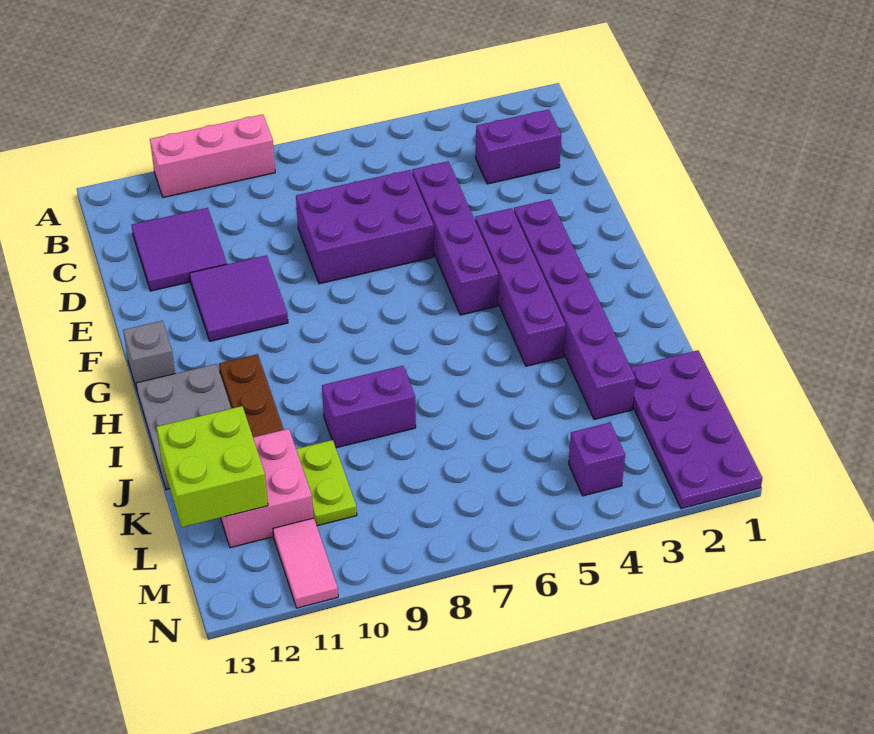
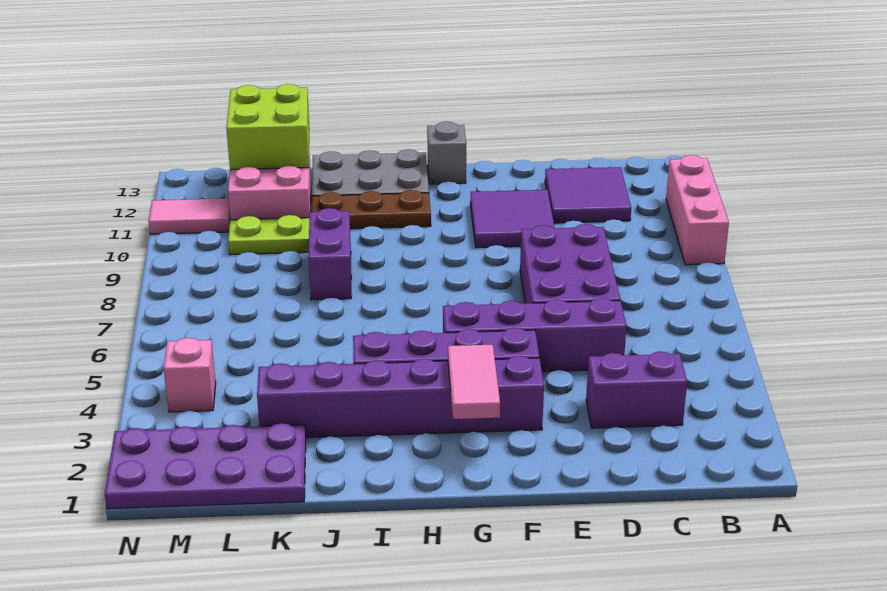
purple brick C2:C3 level 1 -> purple brick C3:D3 level 1
none -> pink tile G2:G3 level 2
purple brick M4 level 1 -> pink brick M4 level 1

